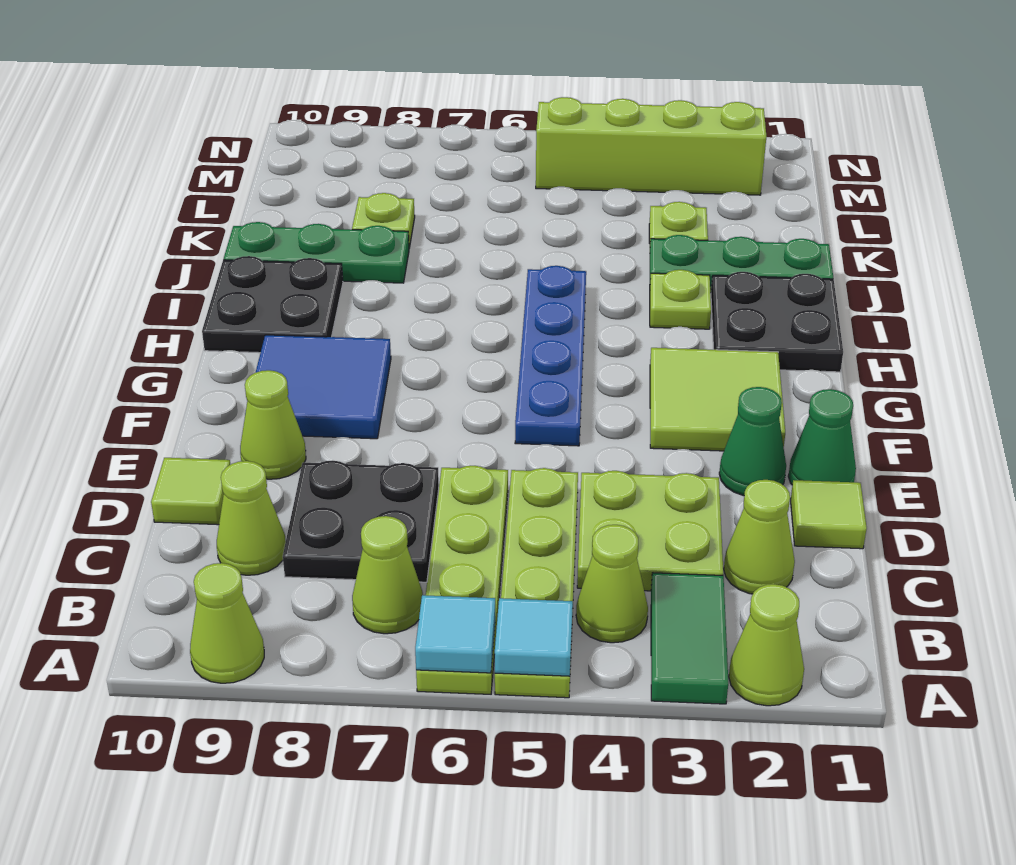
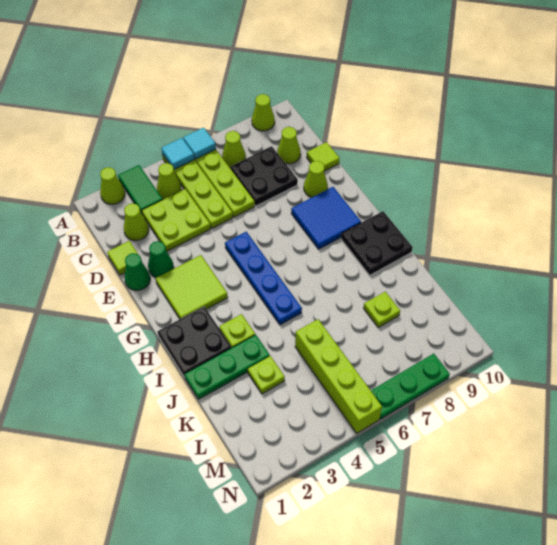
green plate J8:J10 level 1 -> green plate N6:N8 level 1
lime brick M2:M5 level 1 -> lime brick K5:N5 level 1

